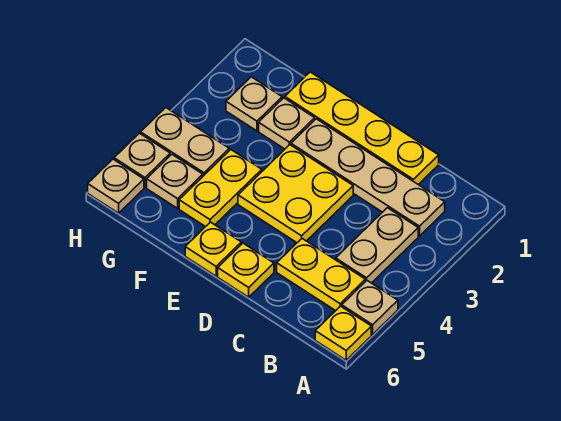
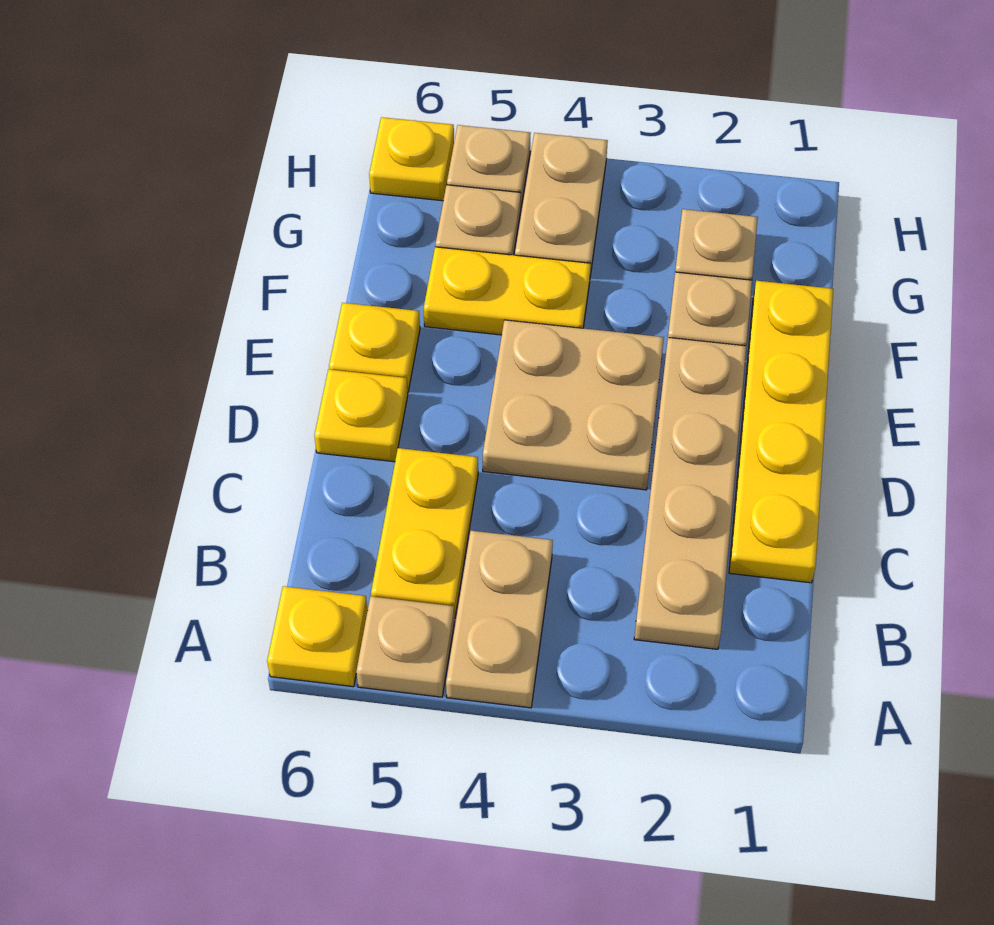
tan plate B3:B4 level 1 -> tan plate A4:B4 level 1
yellow plate D3:E4 level 1 -> tan plate D3:E4 level 1
tan plate H6 level 1 -> yellow plate H6 level 1

